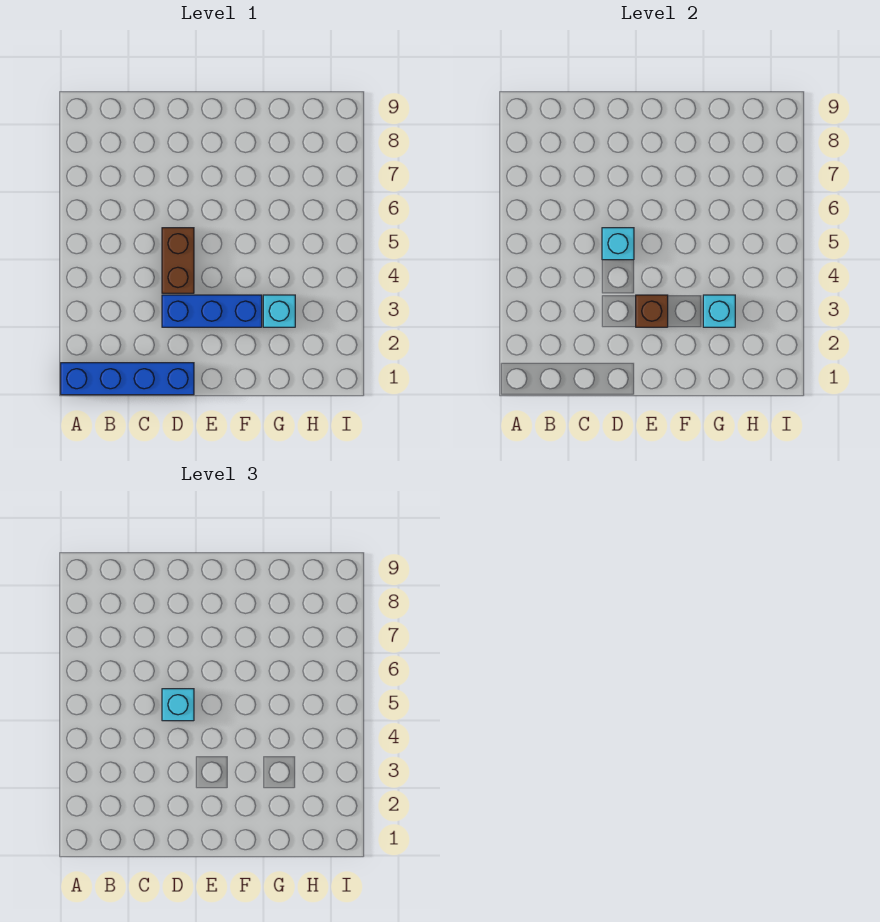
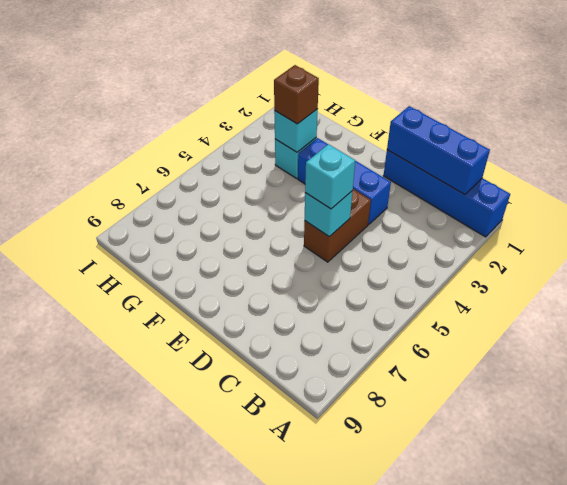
none -> blue brick B1:D1 level 2
brown brick E3 level 2 -> brown brick G3 level 3

